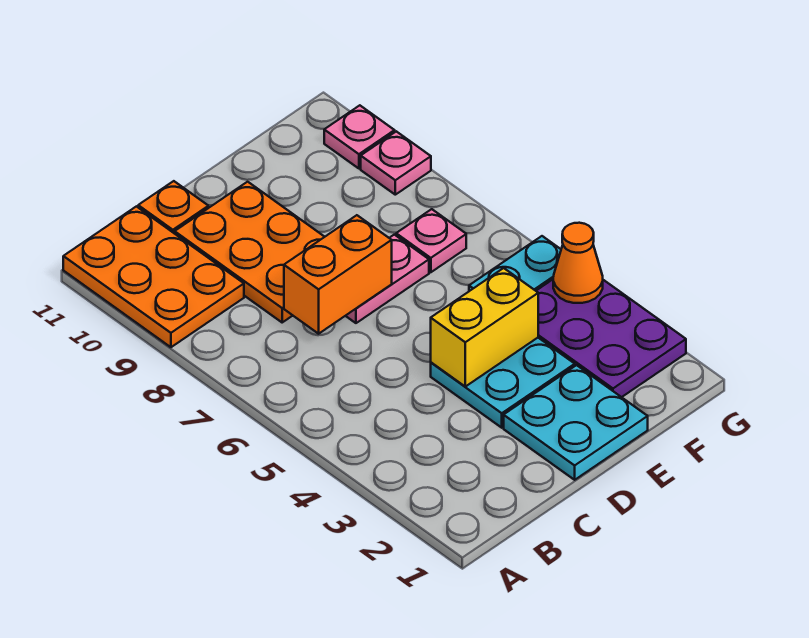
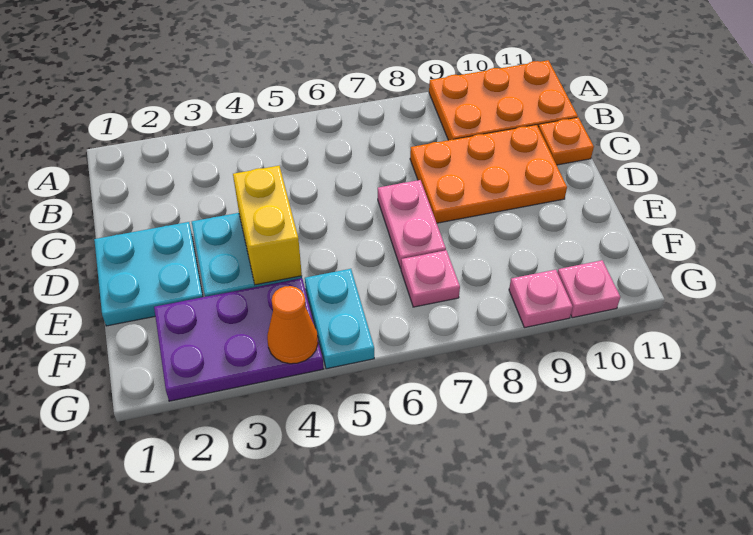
orange brick C7:D7 level 2 -> none

